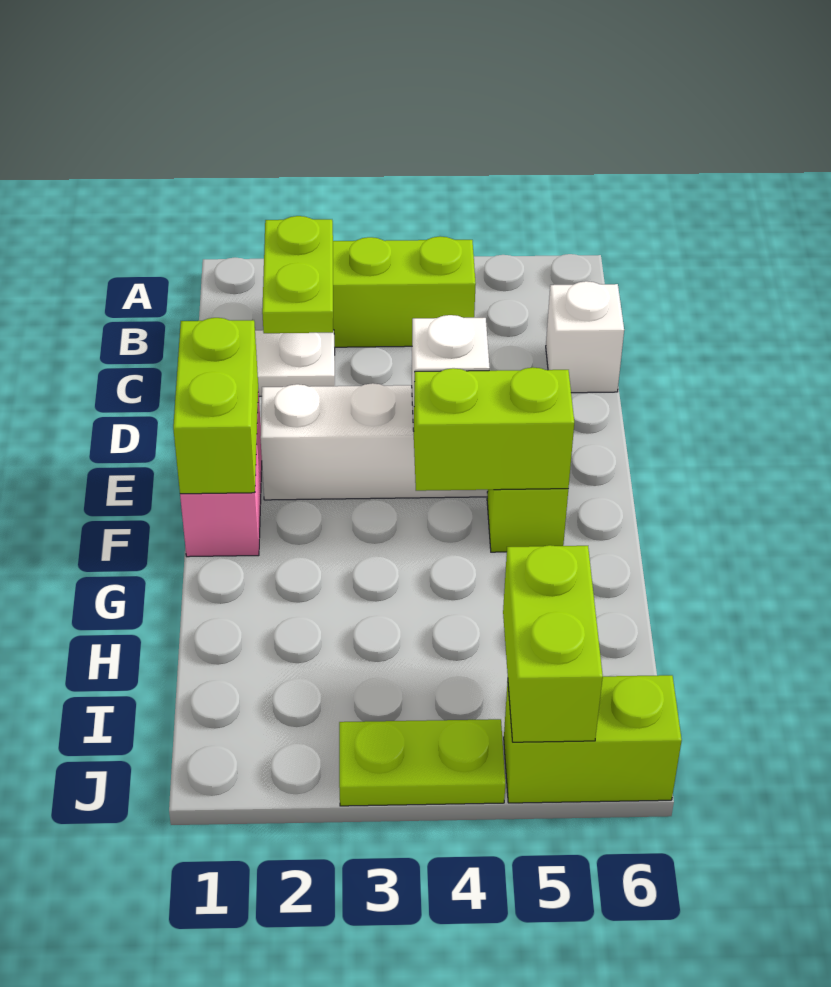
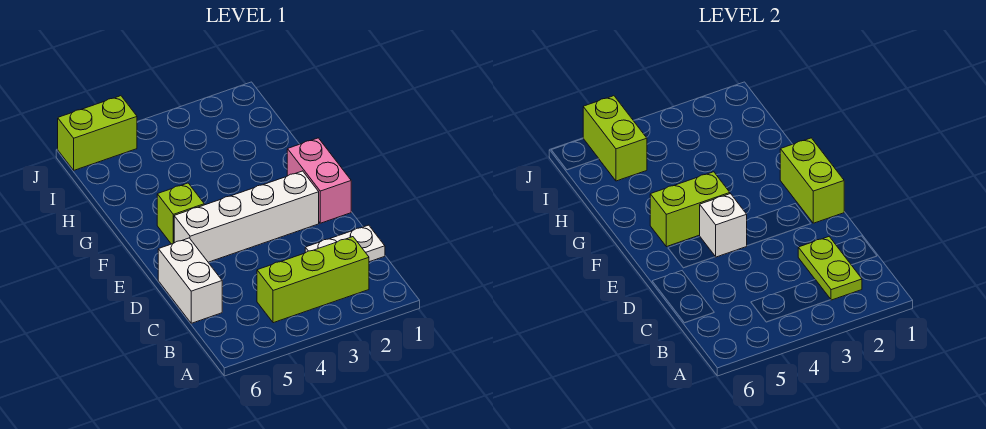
white brick C6 level 1 -> white brick C6:D6 level 1
lime plate J3:J4 level 1 -> none

